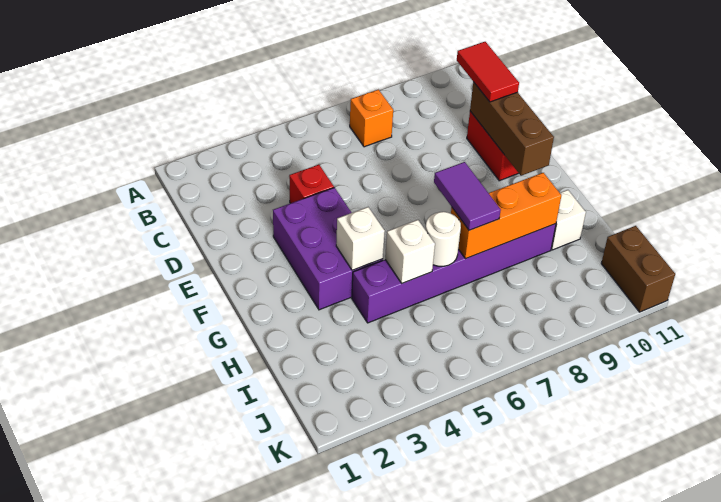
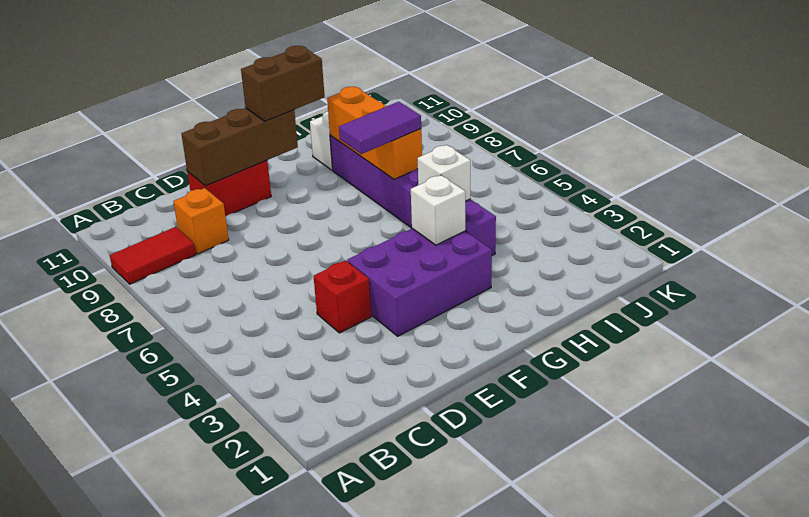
orange brick B7 level 1 -> orange brick C9 level 1
red tile C10:D10 level 3 -> red tile A9:B9 level 1
white round brick H6 level 2 -> none
brown brick J11:K11 level 1 -> brown brick F10:G10 level 3

